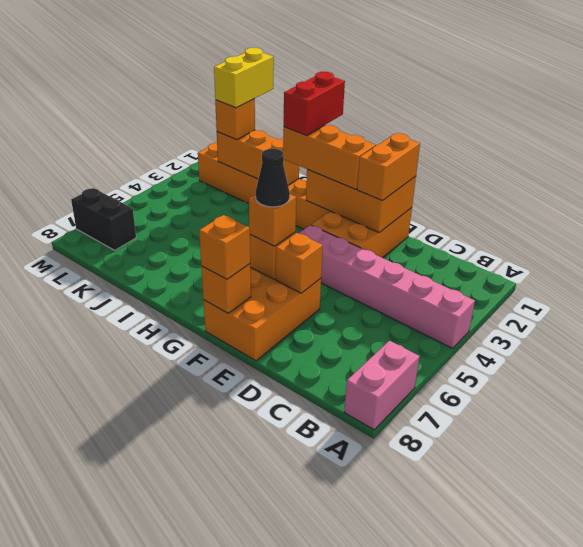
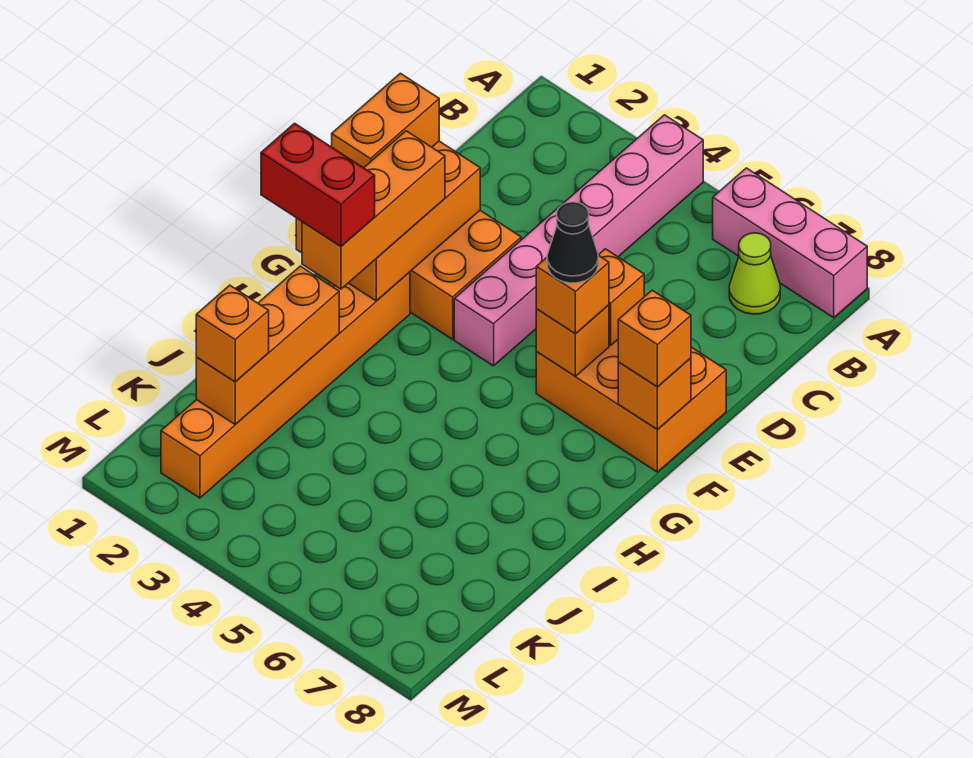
pink brick A7:A8 level 1 -> pink brick A6:A8 level 1
none -> lime cone B7 level 1
orange brick E1:E2 level 3 -> orange brick E1:F1 level 3
yellow brick K1:K2 level 4 -> none
black brick L7:M7 level 1 -> none

